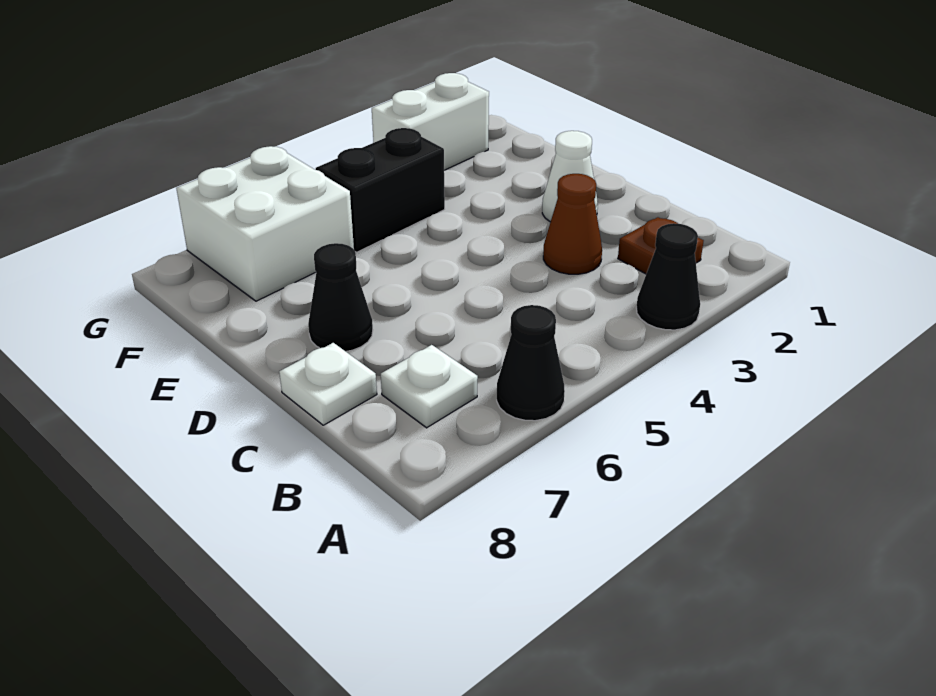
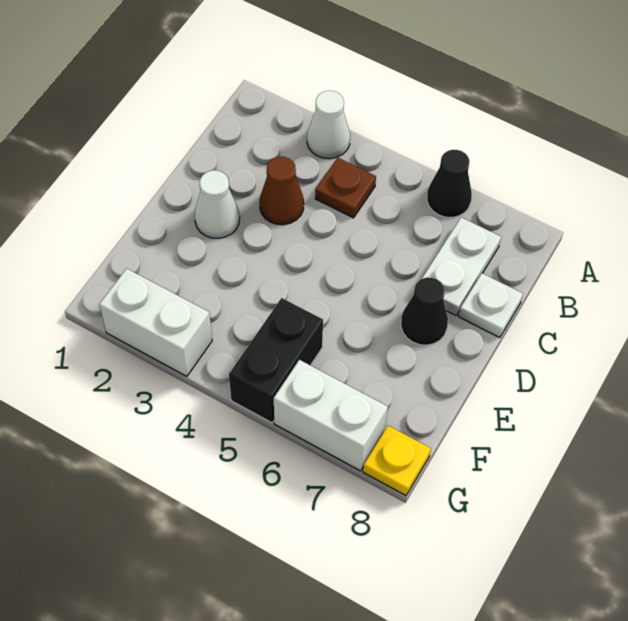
black cone A3 level 1 -> white cone A3 level 1
brown plate B2 level 1 -> brown plate B4 level 1
white plate B7 level 1 -> white plate B7:C7 level 1
black brick F4:F5 level 1 -> black brick F5:G5 level 1
white brick F6:G7 level 1 -> white brick G6:G7 level 1
none -> yellow plate G8 level 1

